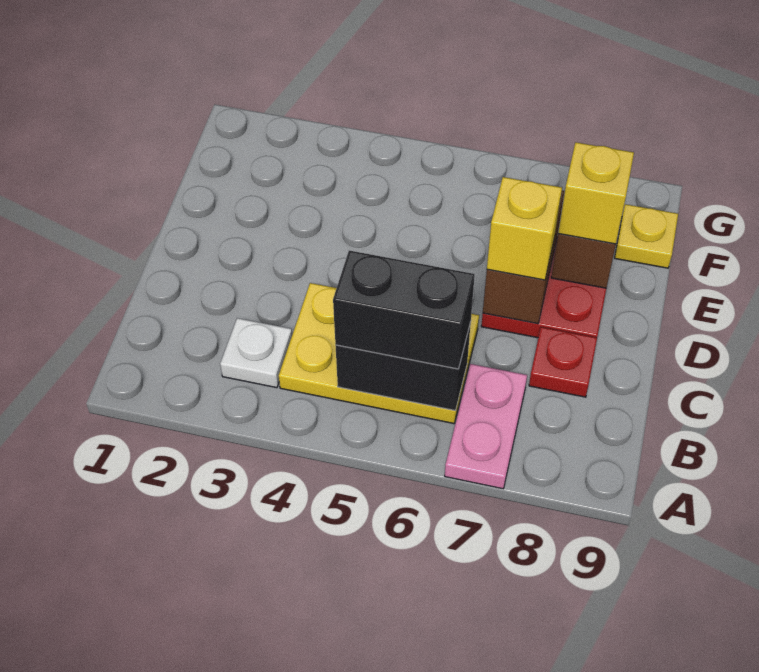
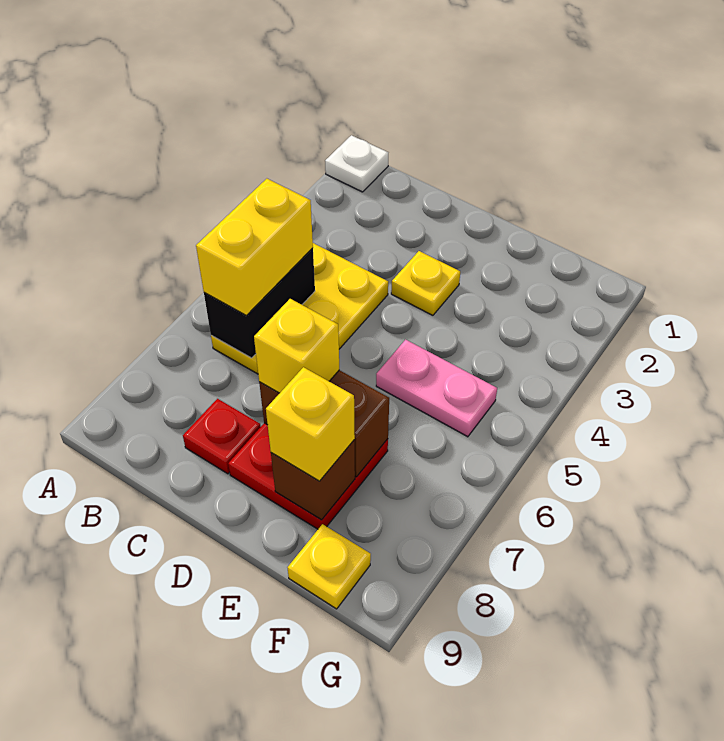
pink plate A7:B7 level 1 -> pink plate E5:F5 level 1
white plate B3 level 1 -> white plate A1 level 1
black brick B5:B6 level 3 -> yellow brick B5:B6 level 3
none -> yellow plate D3 level 1

